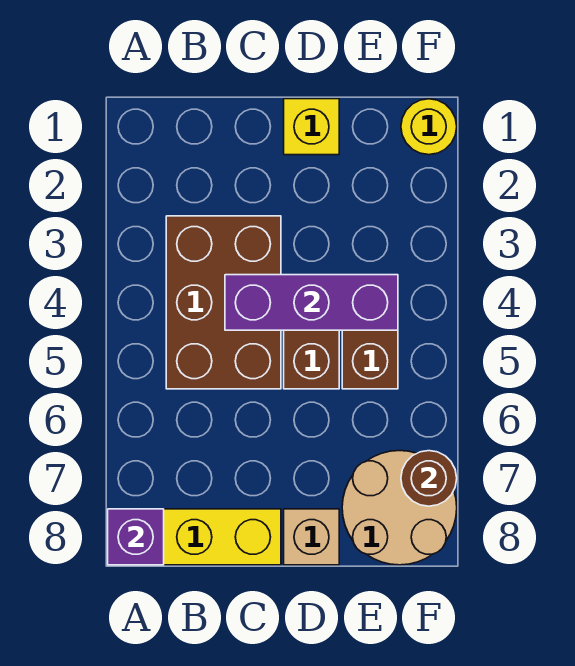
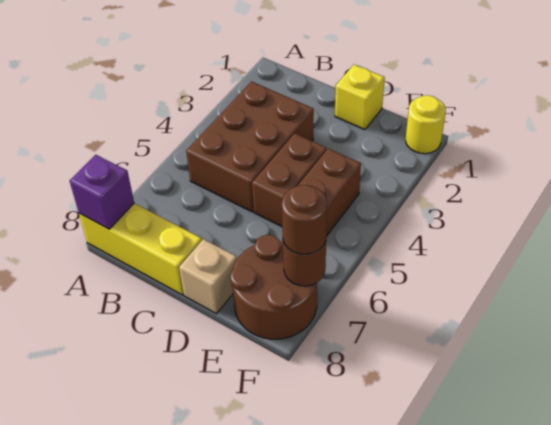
purple brick C4:E4 level 2 -> none
tan round brick E7:F8 level 1 -> brown round brick E7:F8 level 1
none -> brown round brick F7 level 3

